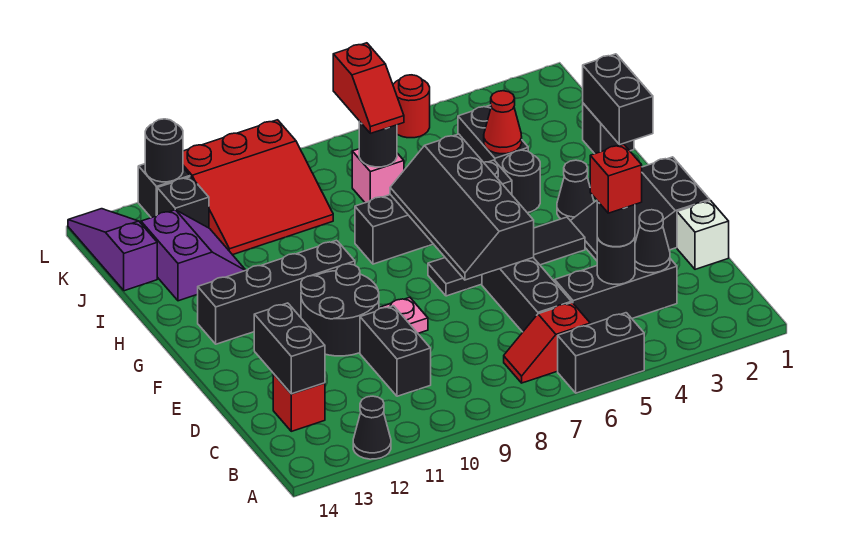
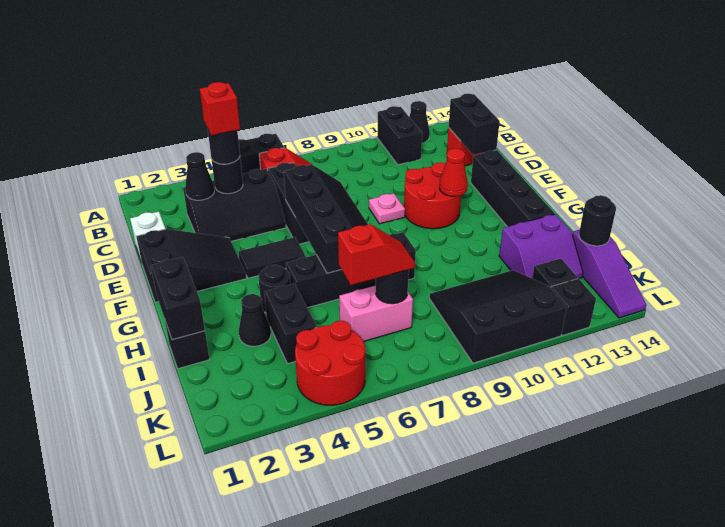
black brick C10:D10 level 1 -> black brick A11:B11 level 1
black round brick E10:F11 level 1 -> red round brick E10:F11 level 1
black tile F4:F7 level 1 -> black tile F4:F5 level 1
black cone G3 level 1 -> black cone I3 level 1
black brick G10:G13 level 1 -> black brick E13:H13 level 1
red cone I4 level 2 -> red cone F11 level 2
purple slope I12:J13 level 1 top 13 -> purple slope I12:J13 level 1 top I
pink brick J7 level 1 -> pink brick J6:J7 level 1
red slope J7:K7 level 3 top K -> red slope J6:J7 level 3 top 6
red slope J9:L11 level 1 top L -> black slope J9:L11 level 1 top L
red round brick L5 level 1 -> red round brick K4:L5 level 1
black round brick L12 level 2 -> black round brick J14 level 2

